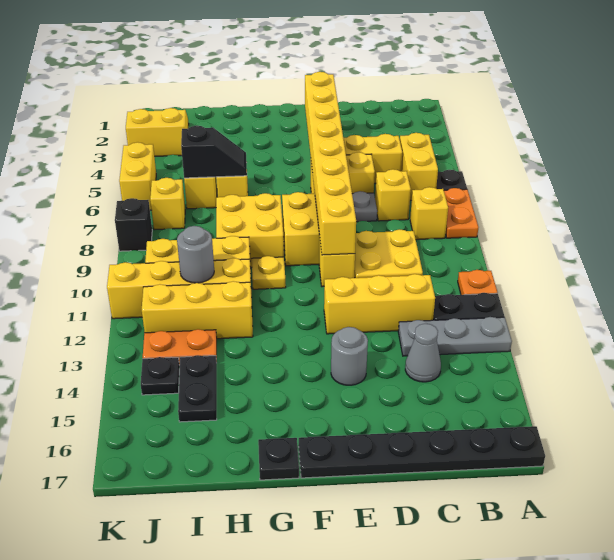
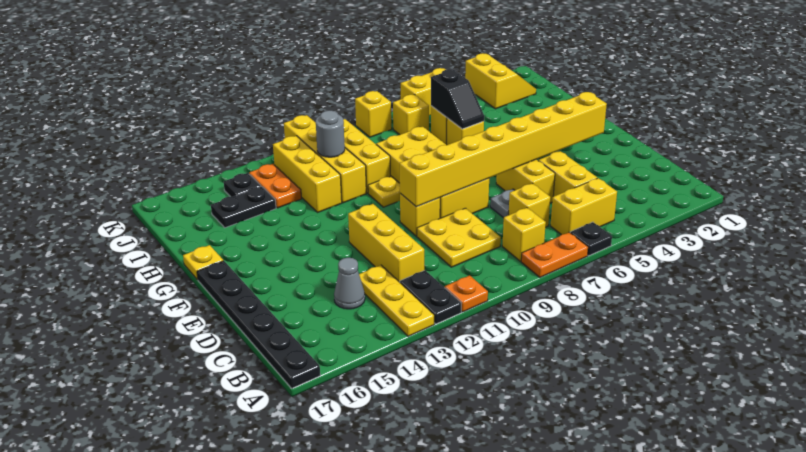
grey plate A13:C13 level 1 -> yellow plate A13:C13 level 1
grey round brick E14 level 1 -> none
black plate G17 level 1 -> yellow plate G17 level 1
black brick K8 level 1 -> yellow brick K8 level 1

